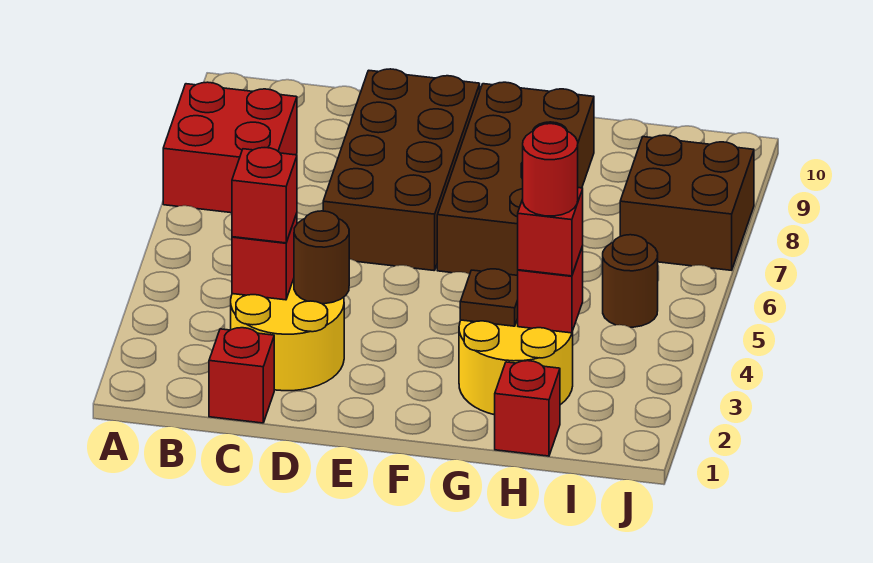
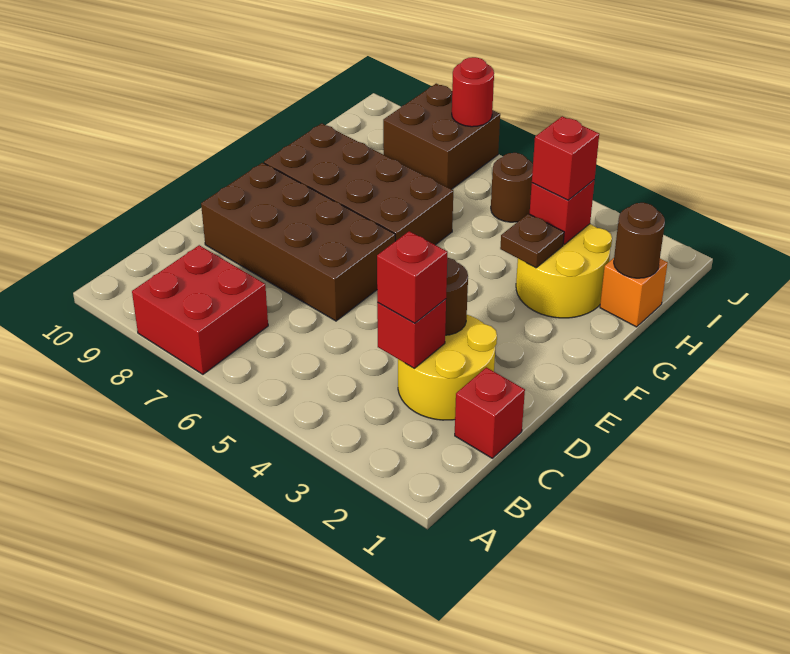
red brick H1 level 1 -> orange brick H1 level 1
none -> brown round brick H1 level 2
red round brick H3 level 4 -> red round brick J7 level 2

